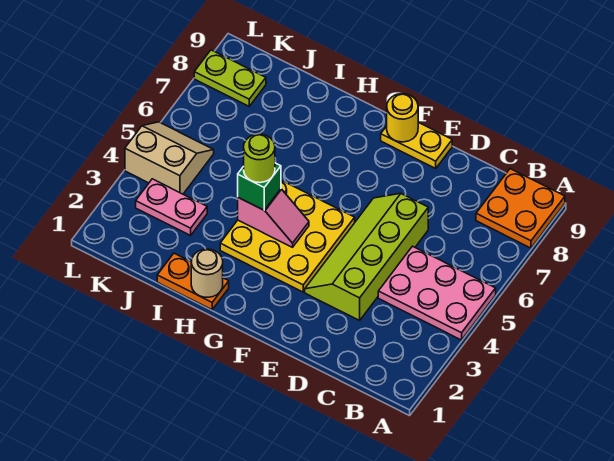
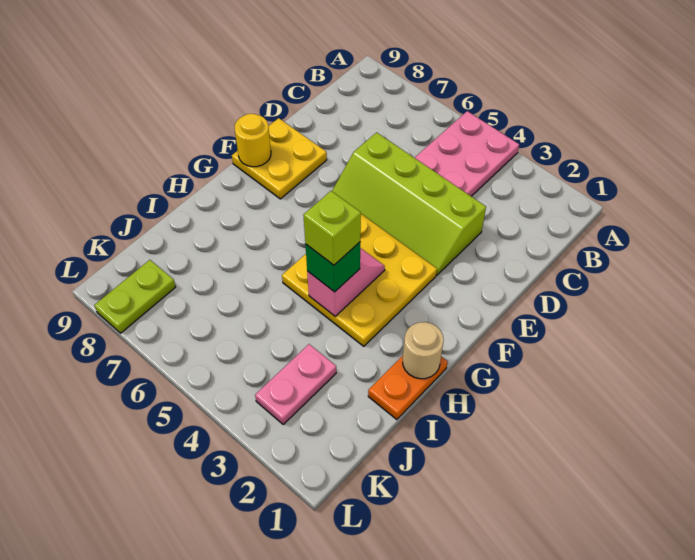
orange plate A8:B9 level 1 -> none
yellow plate E9:F9 level 1 -> yellow plate E8:F9 level 1
lime round brick H4 level 4 -> lime brick H4 level 4
tan slope K4:L5 level 1 top 4 -> none

